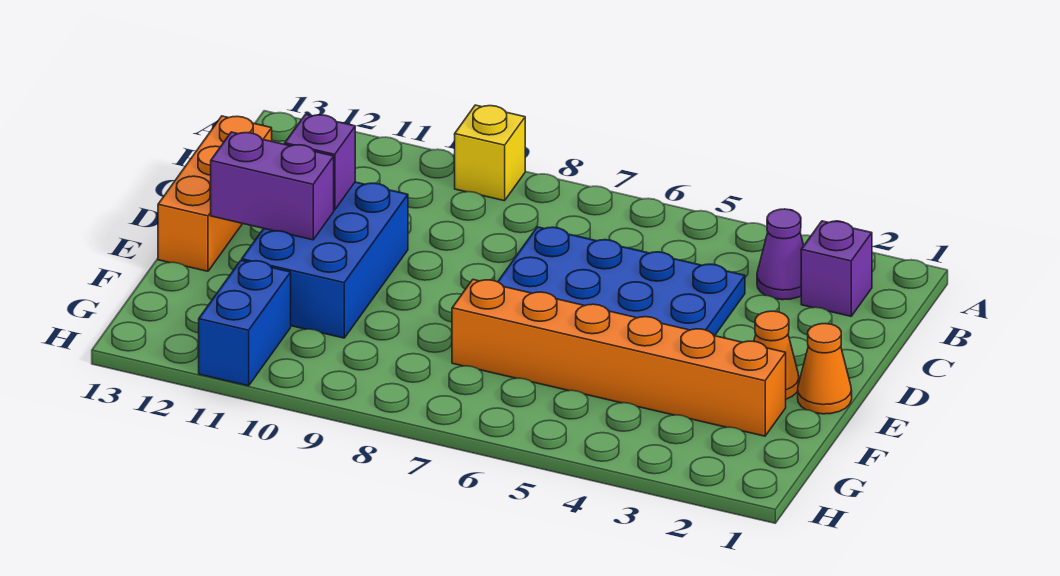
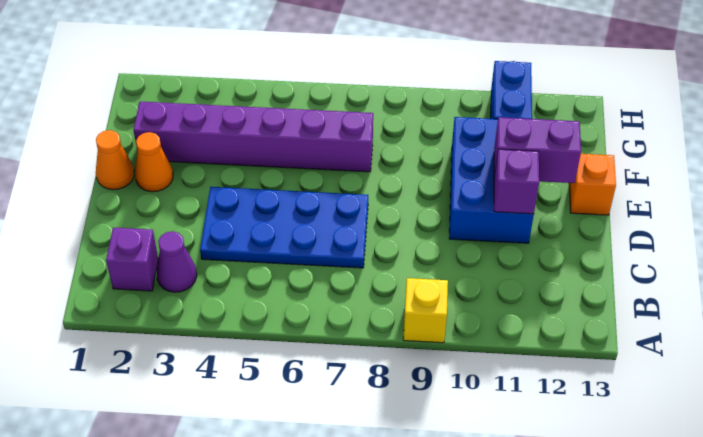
orange brick C13:E13 level 1 -> orange brick E13 level 1
orange brick F2:F7 level 1 -> purple brick F2:F7 level 1

